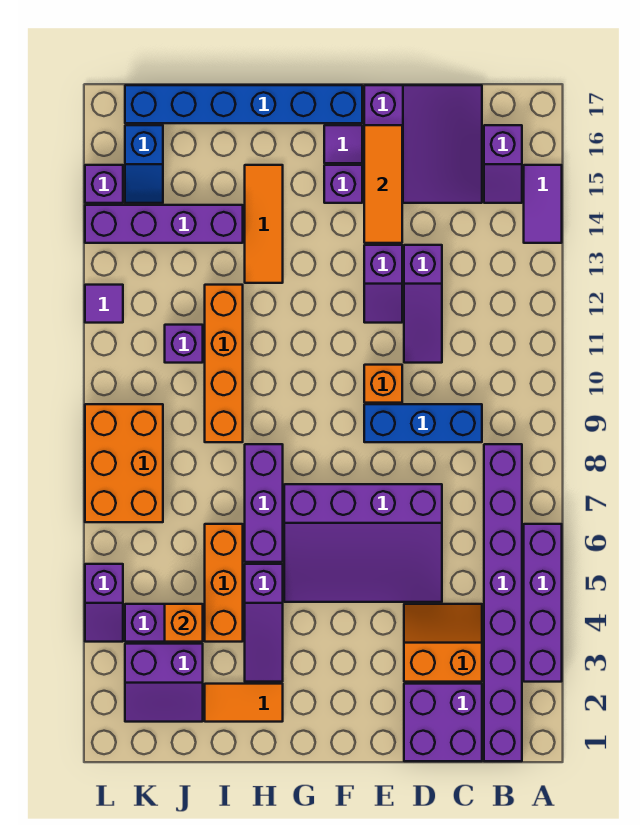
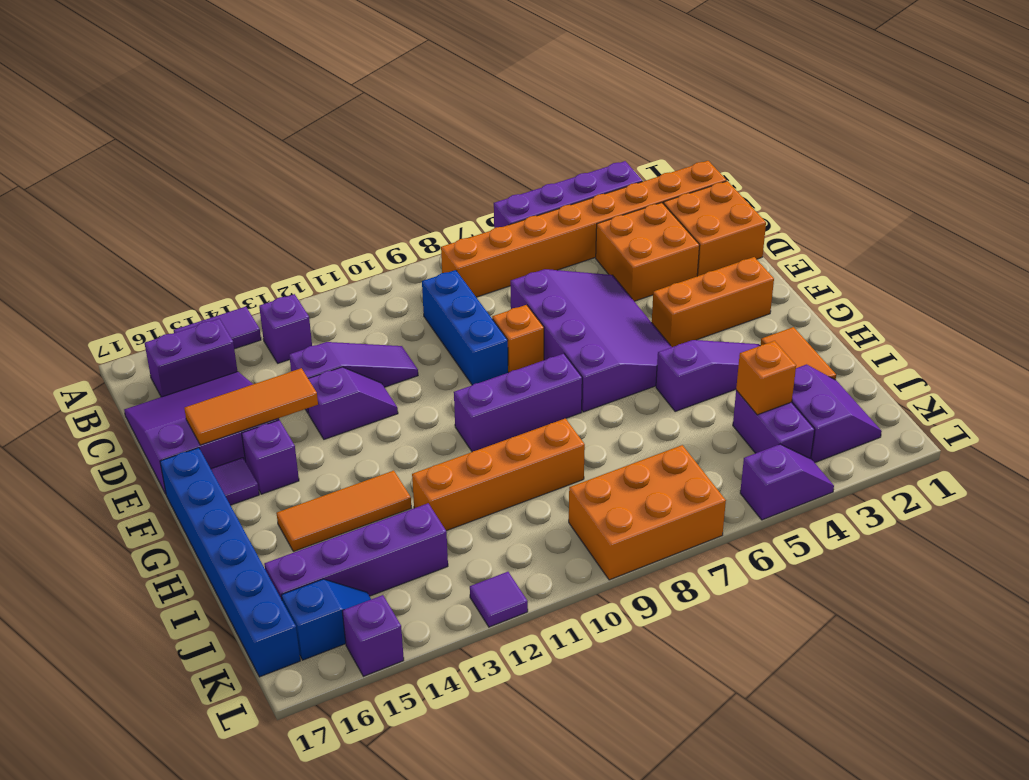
purple brick B1:B8 level 1 -> orange brick B1:B8 level 1
purple slope B15:B16 level 1 top 16 -> purple brick B15:B16 level 1
purple brick C1:D2 level 1 -> orange brick C1:D2 level 1
orange slope C3:D4 level 1 top 3 -> orange brick C3:D4 level 1
orange brick E10 level 1 -> orange brick E8 level 1
purple brick H6:H8 level 1 -> purple brick G8:G10 level 1
orange brick I4:I6 level 1 -> orange brick F2:F4 level 1
purple brick I14:L14 level 1 -> purple brick J13:J16 level 1
purple brick J11 level 1 -> purple brick B13 level 1

